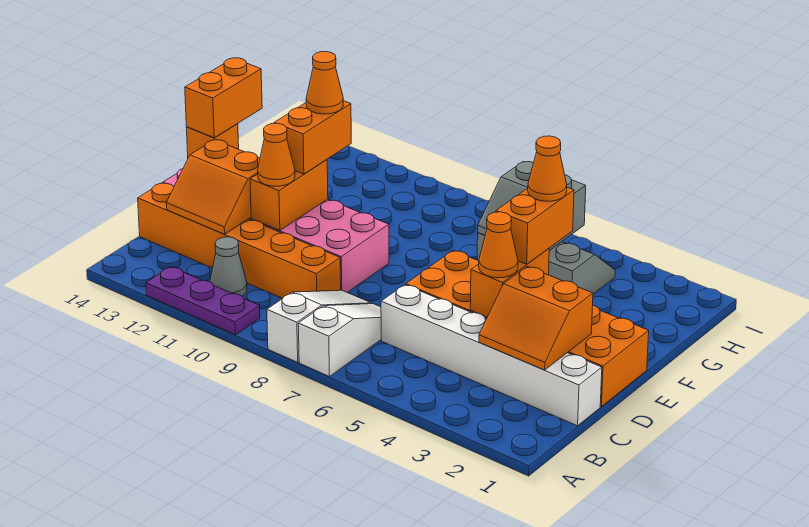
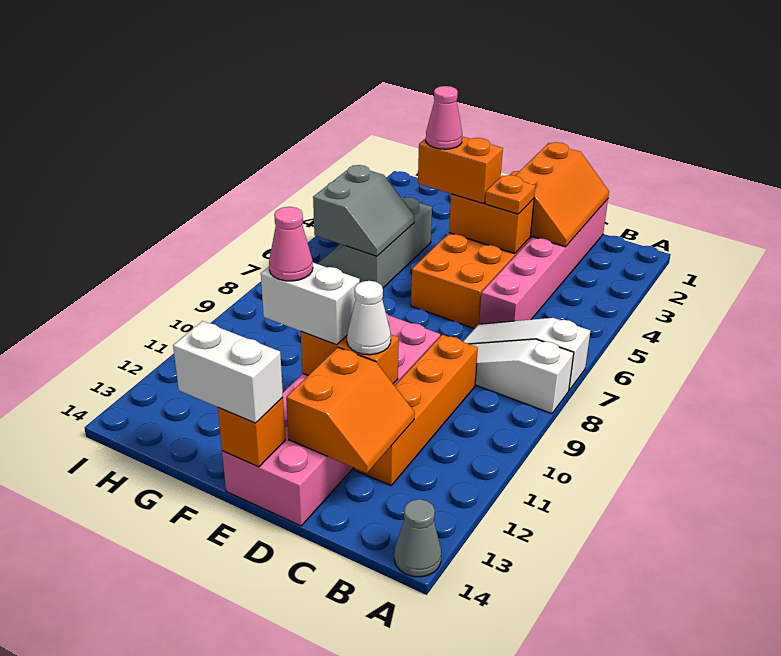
purple plate A10:A12 level 1 -> none
grey cone B11 level 1 -> grey cone A14 level 1
white brick C1:C6 level 1 -> pink brick C1:C6 level 1
orange slope C2:D3 level 2 top D -> orange slope C1:D3 level 2 top D
orange brick C9:C14 level 1 -> orange brick C9:C12 level 1
orange cone D4 level 3 -> orange plate D4 level 3
orange cone D11 level 3 -> white cone D11 level 3
orange brick E11:F11 level 3 -> white brick E11:F11 level 3
orange brick E14:F14 level 3 -> white brick E14:F14 level 3
orange cone F4 level 4 -> pink cone F4 level 4
orange cone F11 level 4 -> pink cone F11 level 4

